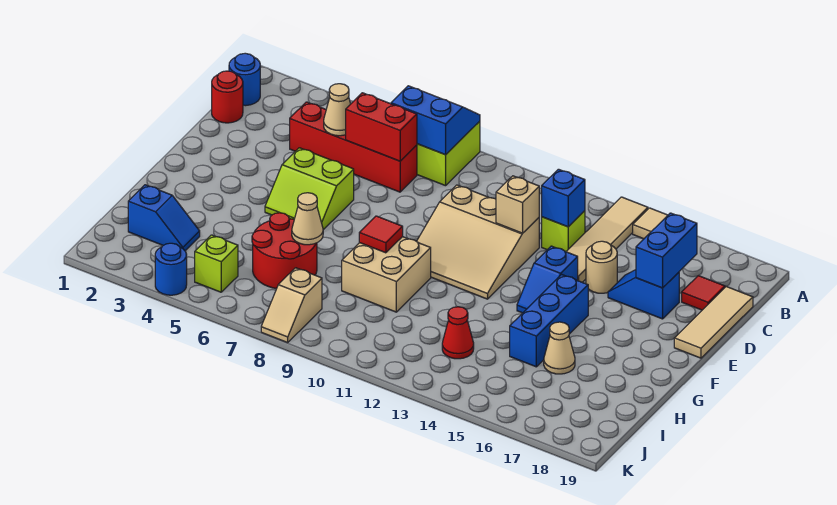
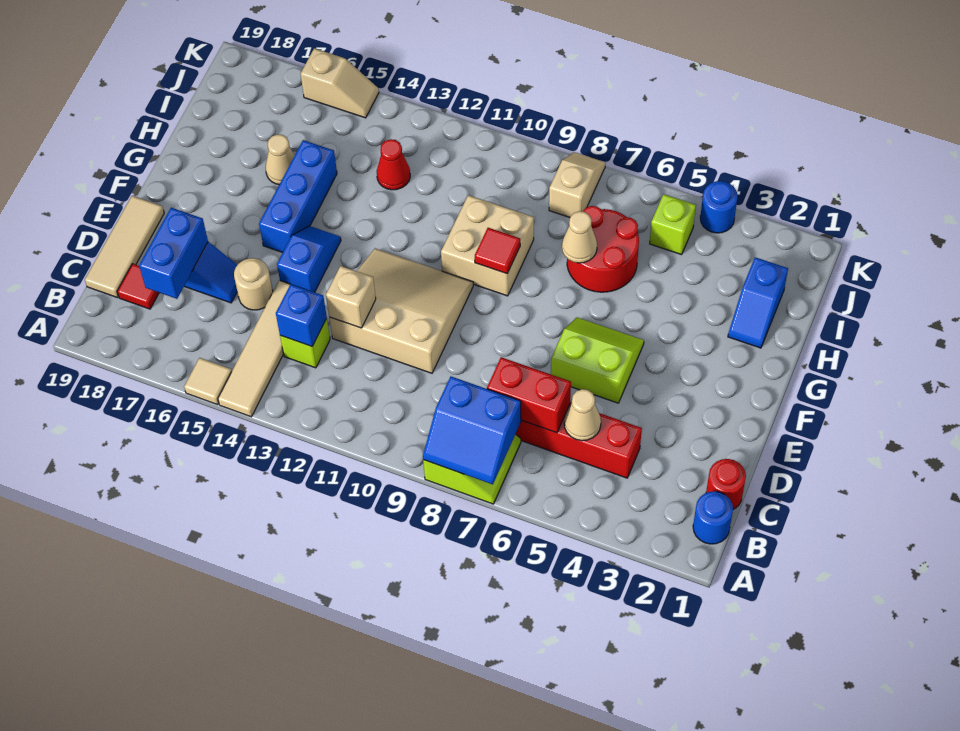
blue slope I2:I3 level 1 top 2 -> blue slope H2:I2 level 1 top I
none -> tan slope K15:K16 level 1 top 16

